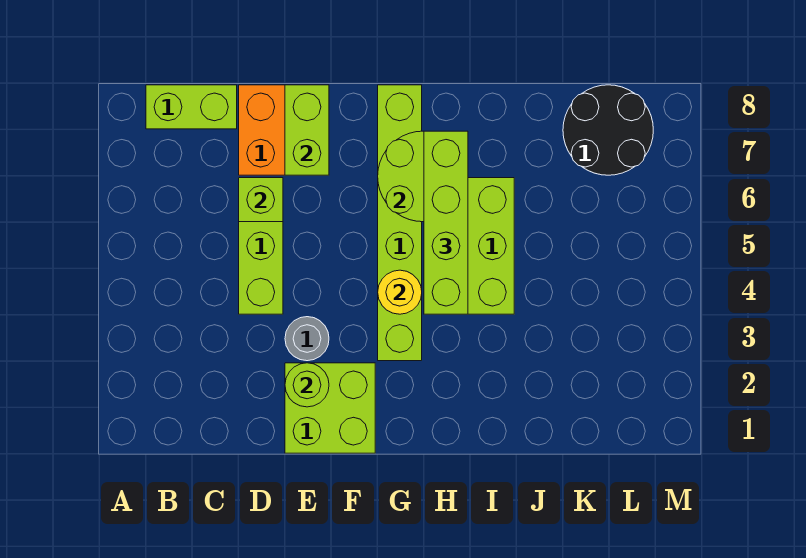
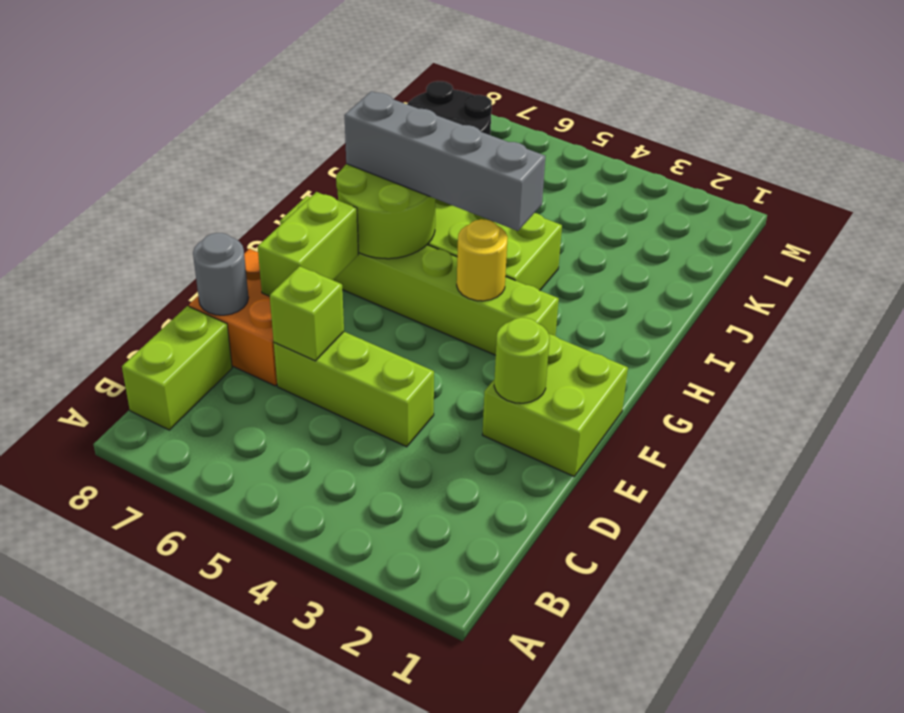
grey round brick E3 level 1 -> grey round brick D8 level 2
lime brick E7:E8 level 2 -> lime brick E7:F7 level 2
lime brick H4:H7 level 3 -> grey brick H4:H7 level 3

